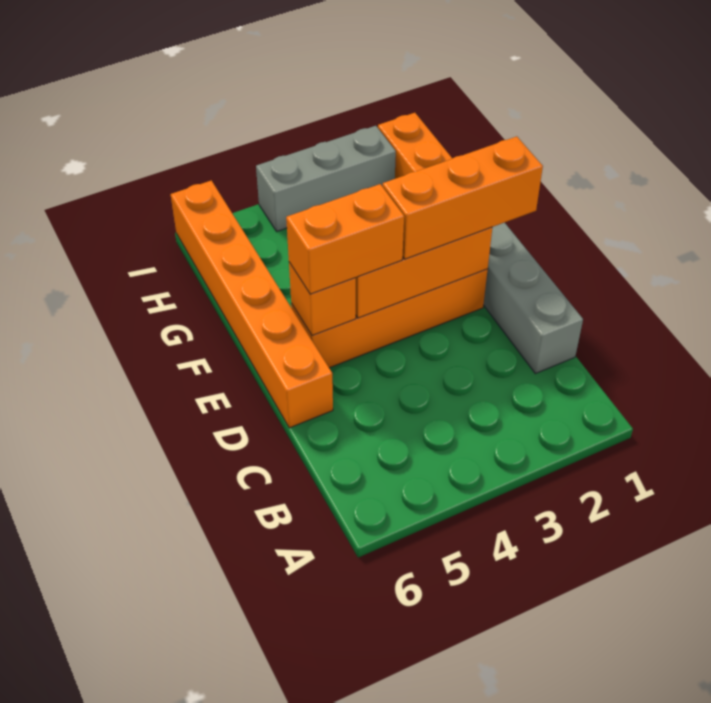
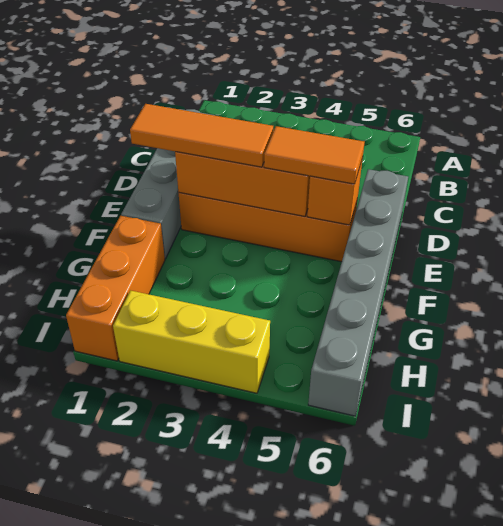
orange brick D6:I6 level 1 -> grey brick D6:I6 level 1
orange brick E1:E3 level 3 -> orange tile E1:E3 level 3
orange brick E4:E5 level 3 -> orange tile E4:E5 level 3
grey brick I2:I4 level 1 -> yellow brick I2:I4 level 1

